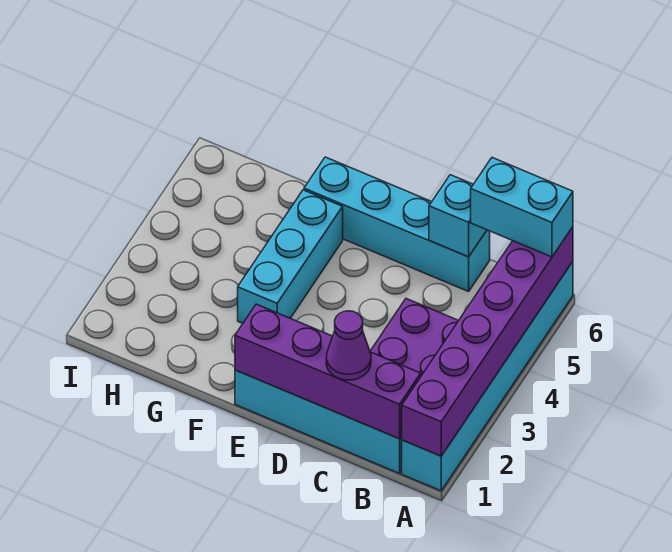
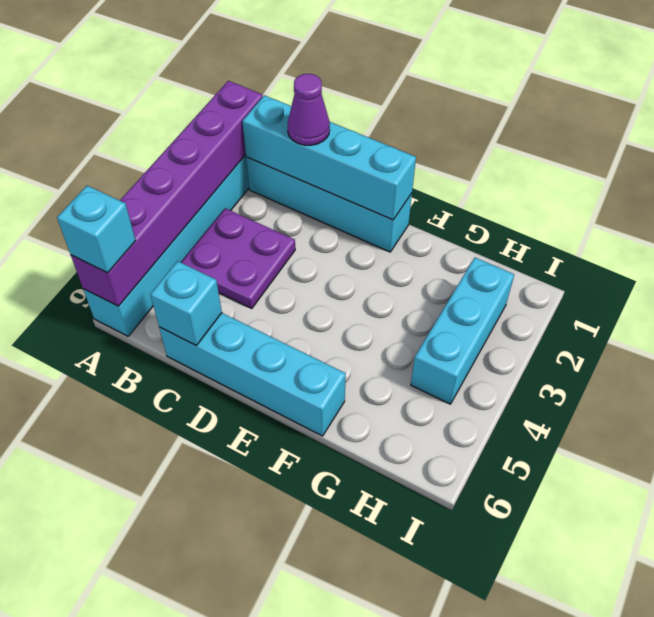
cyan brick A6:B6 level 3 -> cyan brick A6 level 3
purple brick B1:E1 level 2 -> cyan brick B1:E1 level 2
cyan brick F3:F5 level 1 -> cyan brick H2:H4 level 1

